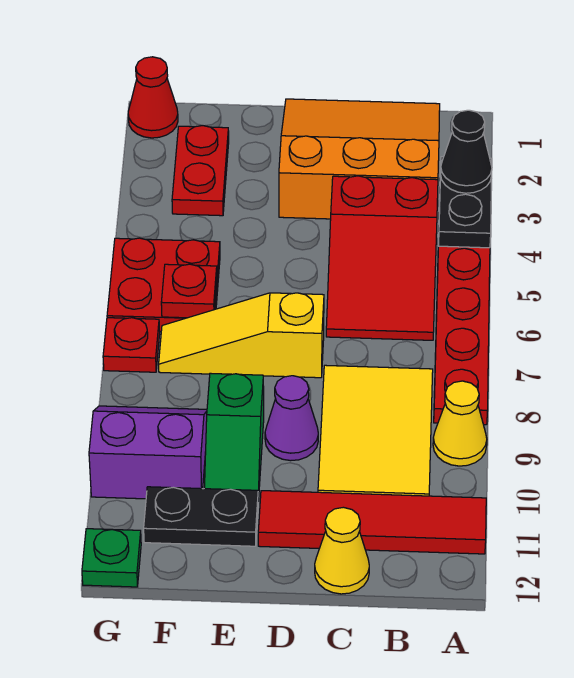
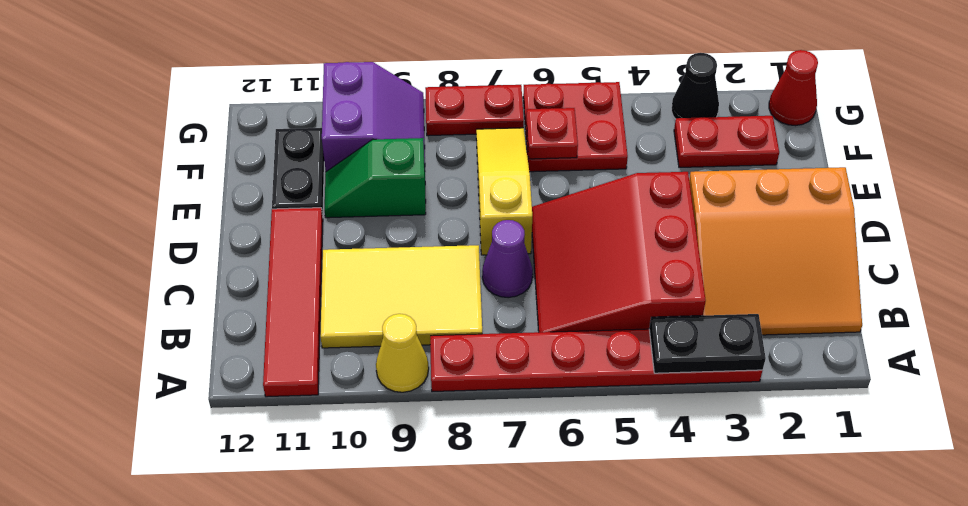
black cone A3 level 3 -> black cone G3 level 1
orange slope B1:D3 level 1 top 3 -> orange slope B1:D3 level 1 top D
red slope B4:C6 level 1 top 4 -> red slope B4:D6 level 1 top 4
yellow cone C12 level 1 -> none
purple cone D9 level 1 -> purple cone C7 level 1
red plate G7 level 1 -> red plate G7:G8 level 1
green plate G12 level 1 -> none

